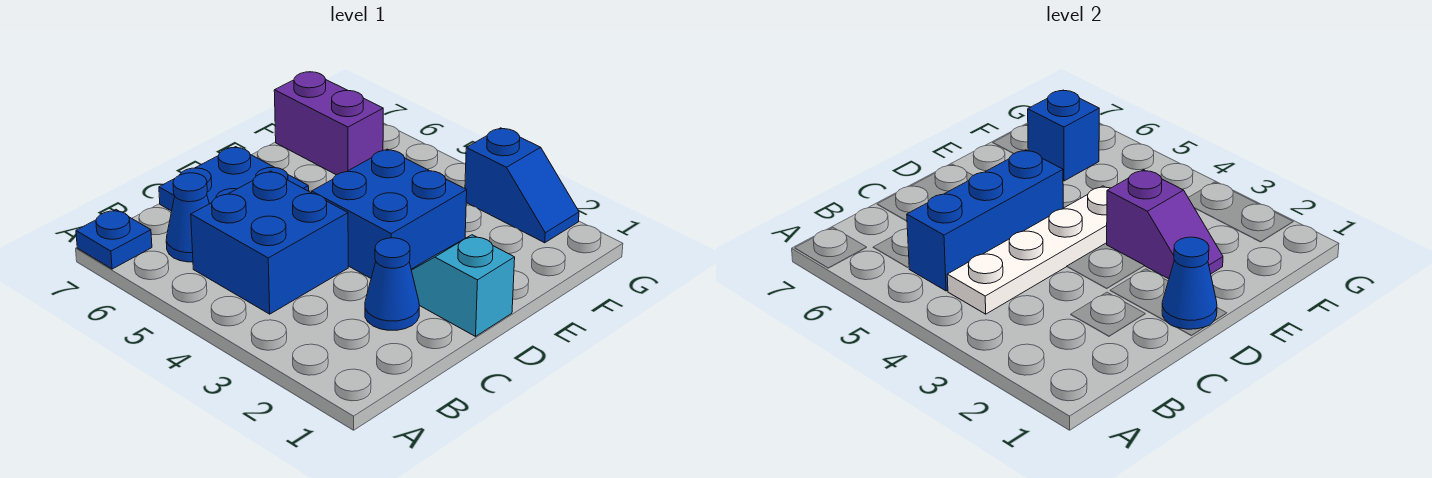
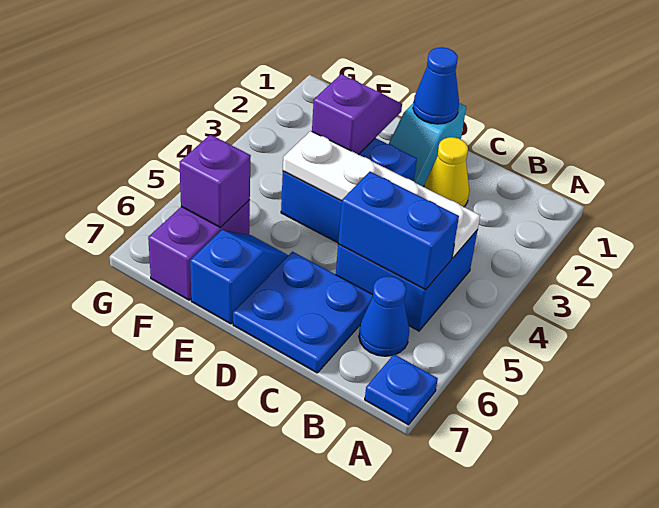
blue brick B5:D5 level 2 -> blue brick B5:C5 level 2
blue cone C2 level 1 -> yellow cone C2 level 1
blue brick F6 level 2 -> purple brick F6 level 2
blue slope G2:G3 level 1 top 3 -> blue slope E6:E7 level 1 top 7

